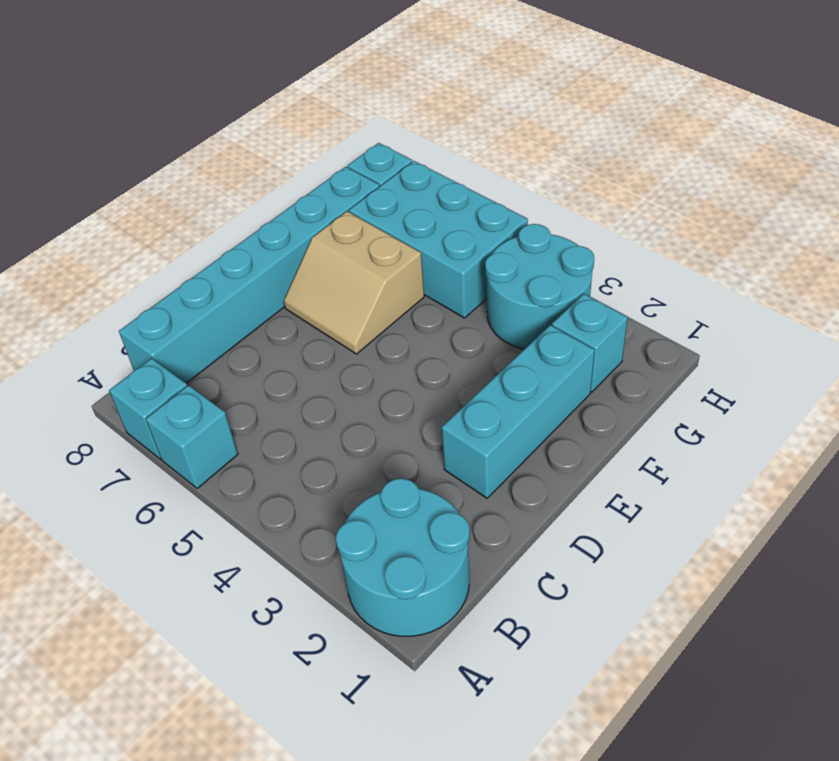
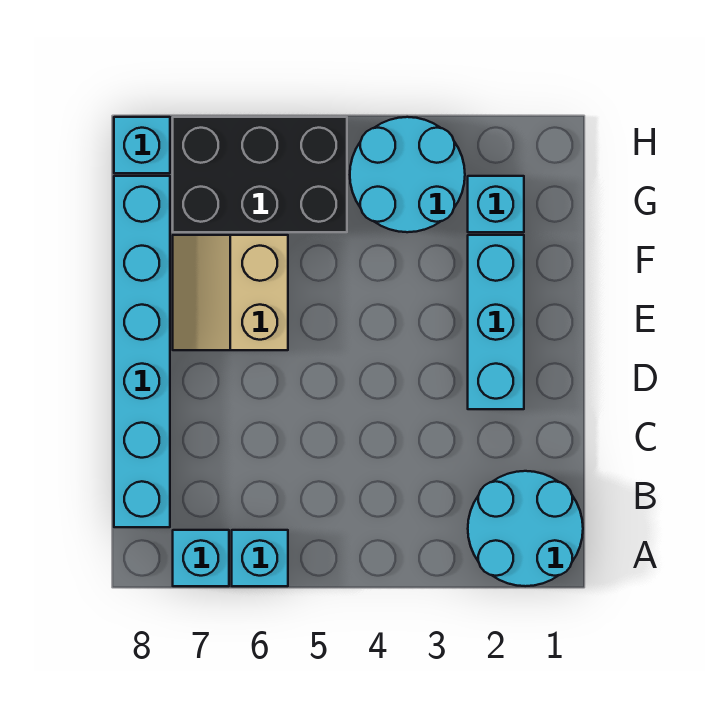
tan slope E6:F7 level 1 top F -> tan slope E6:F7 level 1 top 6
cyan brick G5:H7 level 1 -> black brick G5:H7 level 1

